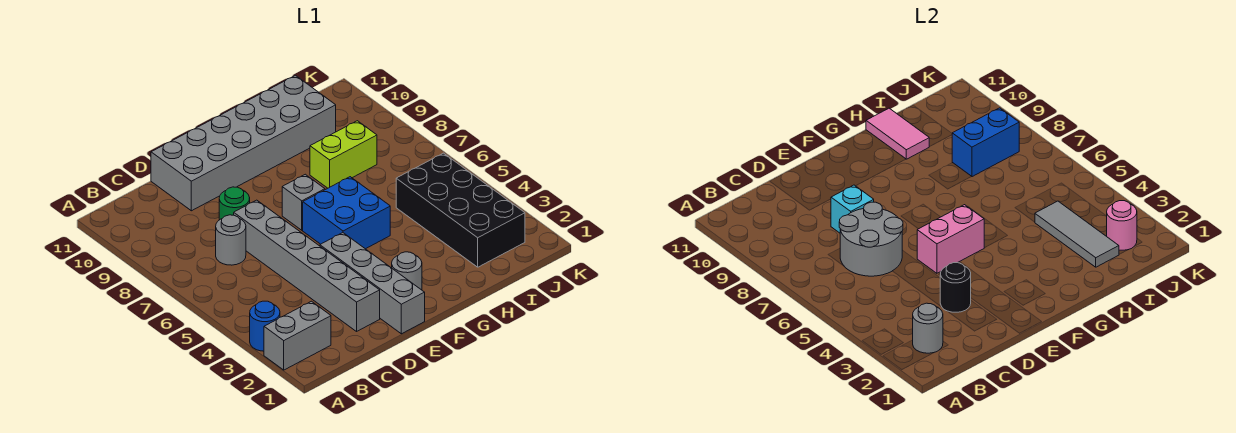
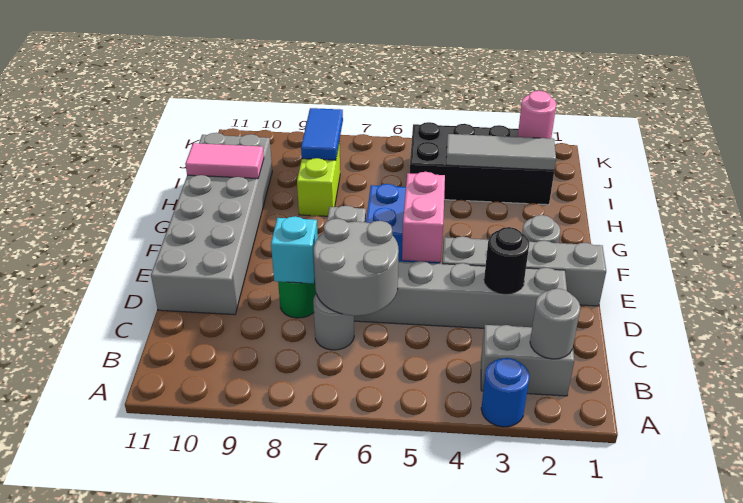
grey brick A2:B2 level 1 -> grey brick B2:B3 level 1
blue brick I8:J8 level 2 -> blue tile I8:J8 level 2

